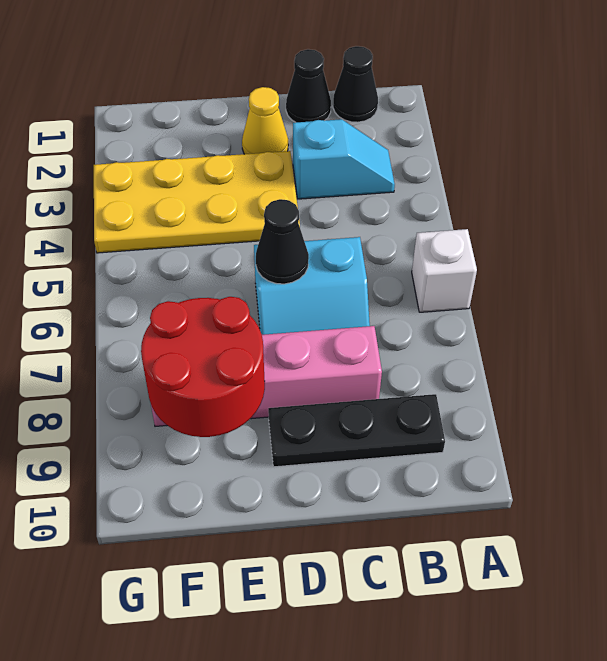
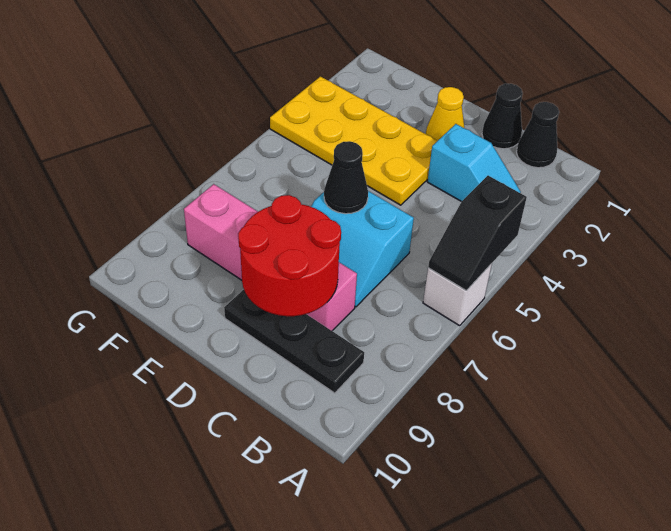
none -> black slope A5:A6 level 2 top 5
red round brick E8:F9 level 2 -> red round brick C8:D9 level 2

